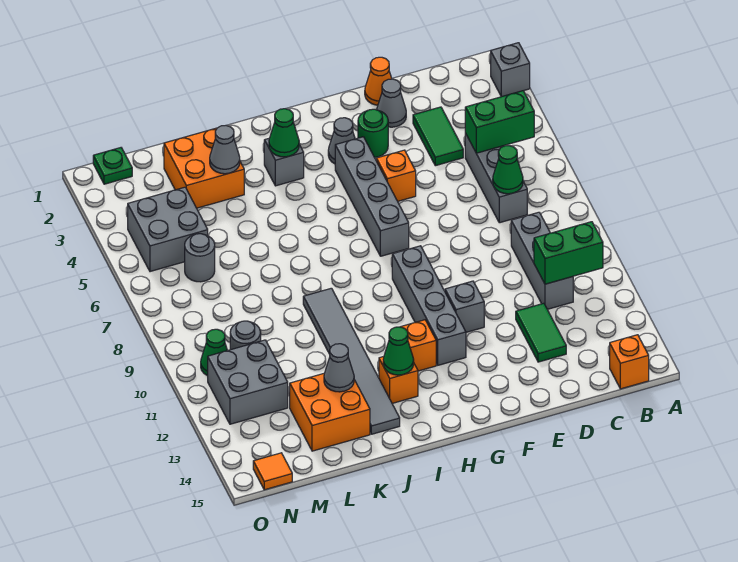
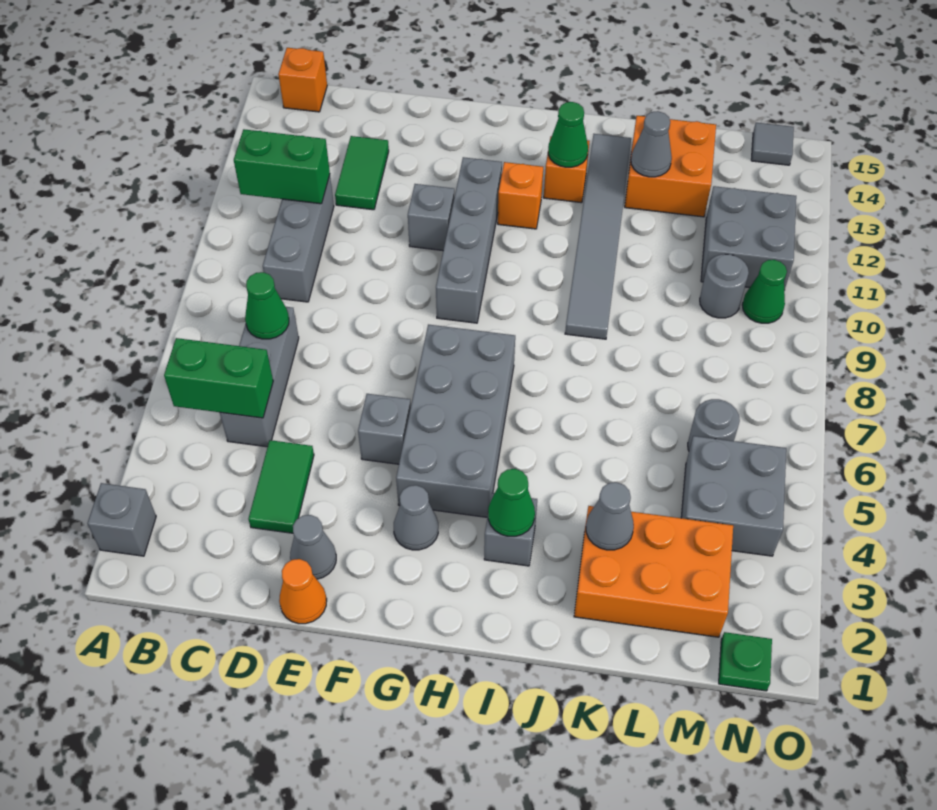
green round brick F3 level 1 -> none
orange brick F5 level 1 -> grey brick F5 level 1
grey brick G4:G7 level 1 -> grey brick G4:H7 level 1
orange brick K2:L3 level 1 -> orange brick K2:M3 level 1
orange tile N15 level 1 -> grey tile N15 level 1

